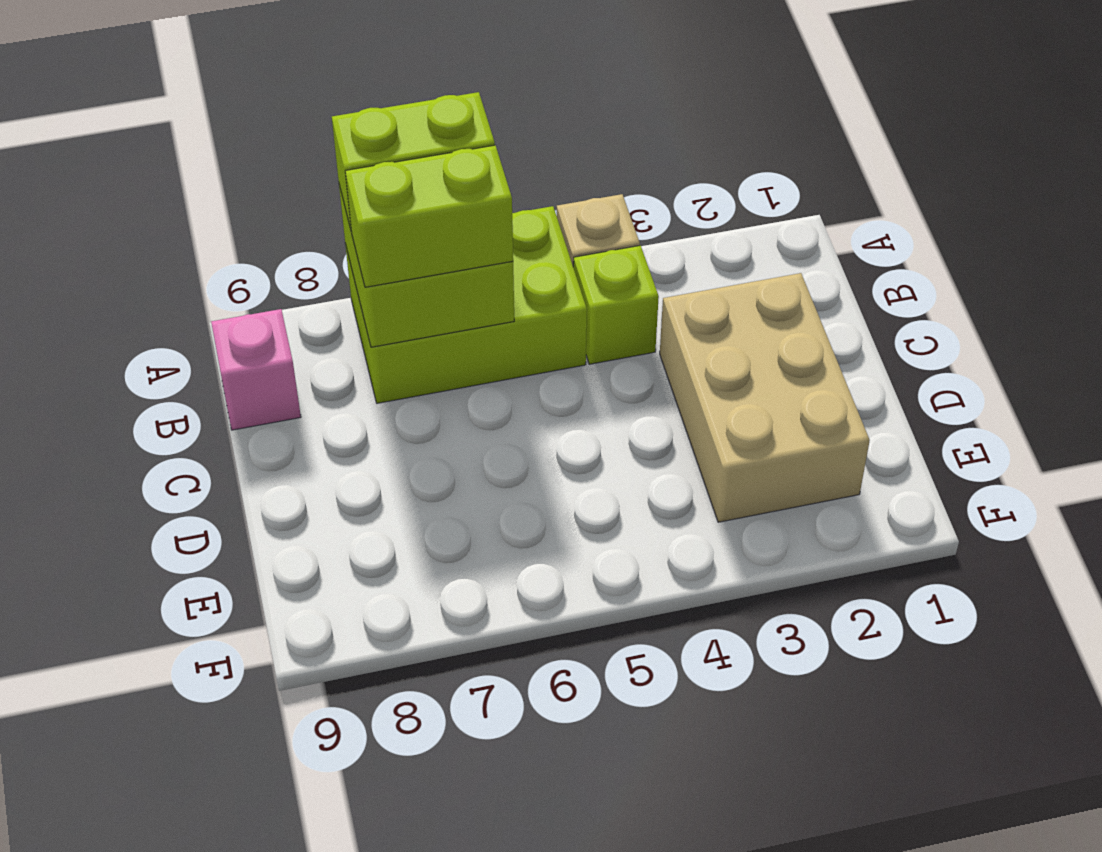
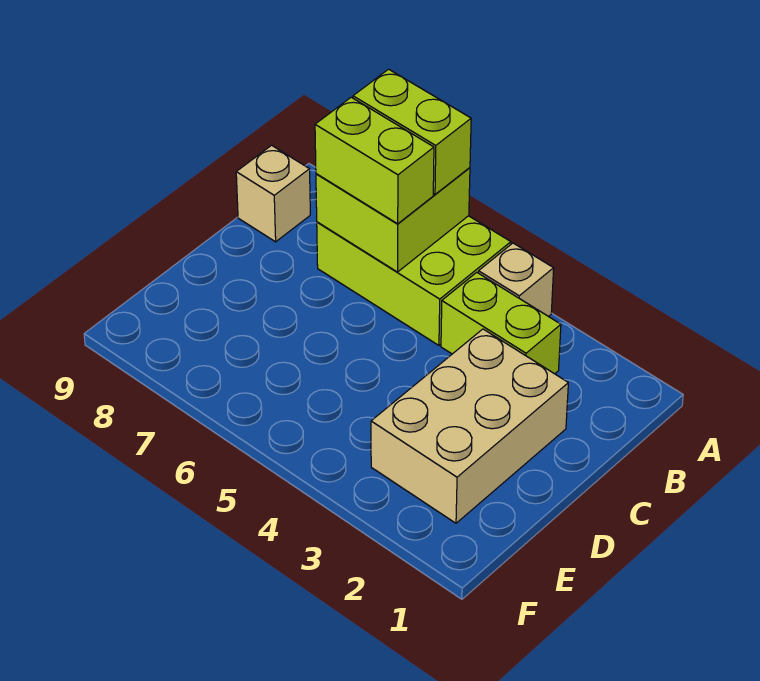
lime brick B4 level 1 -> lime brick B3:B4 level 1
pink brick B9 level 1 -> tan brick B9 level 1

